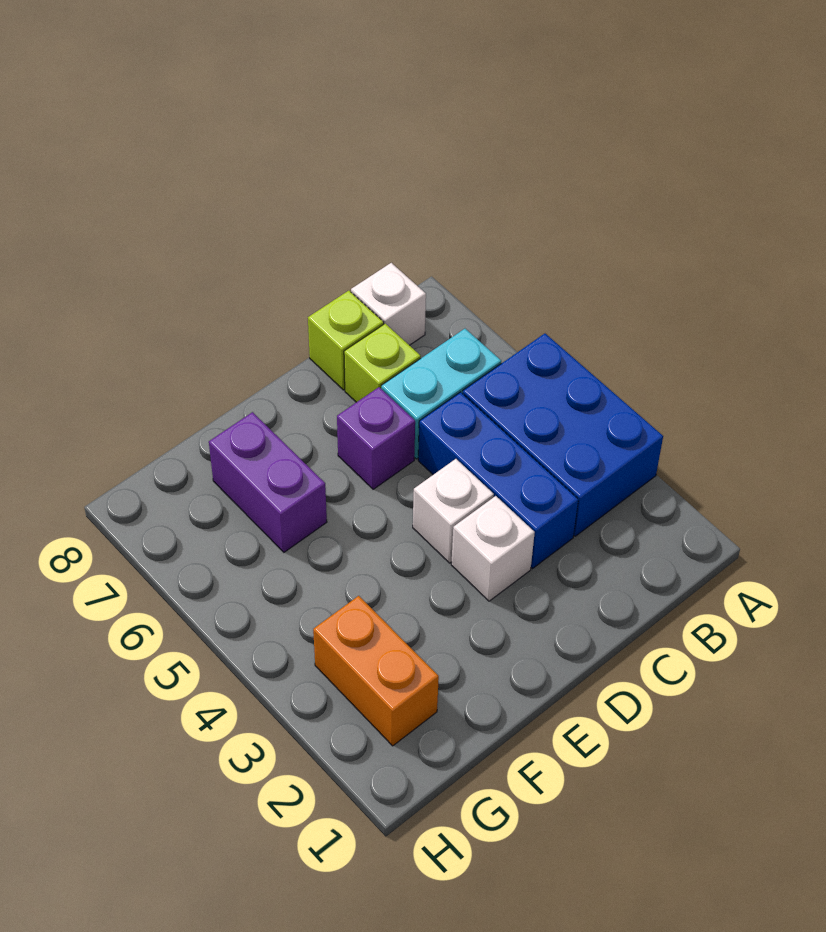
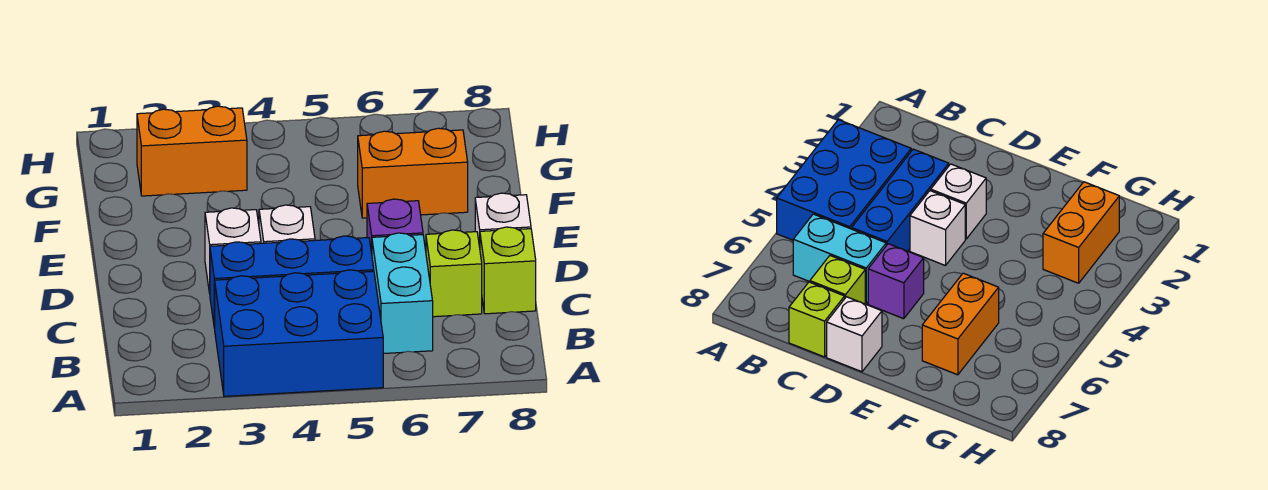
white brick B8 level 1 -> white brick D8 level 1
purple brick F6:F7 level 1 -> orange brick F6:F7 level 1

